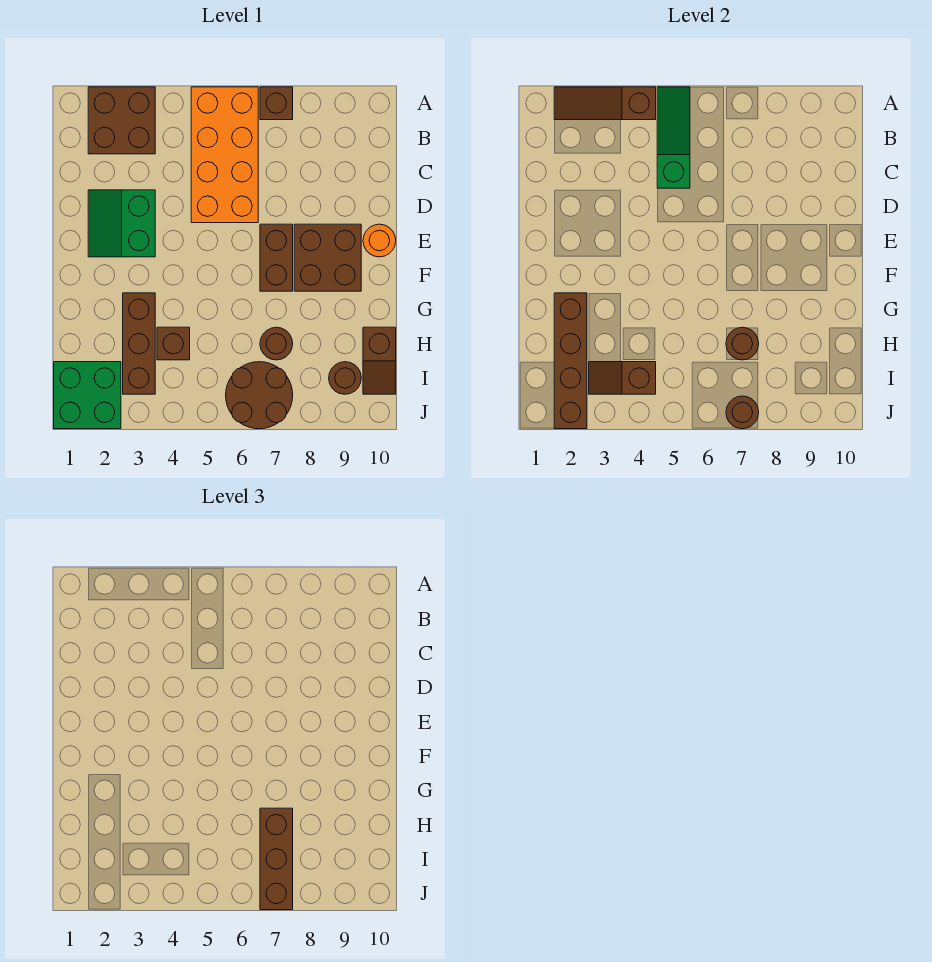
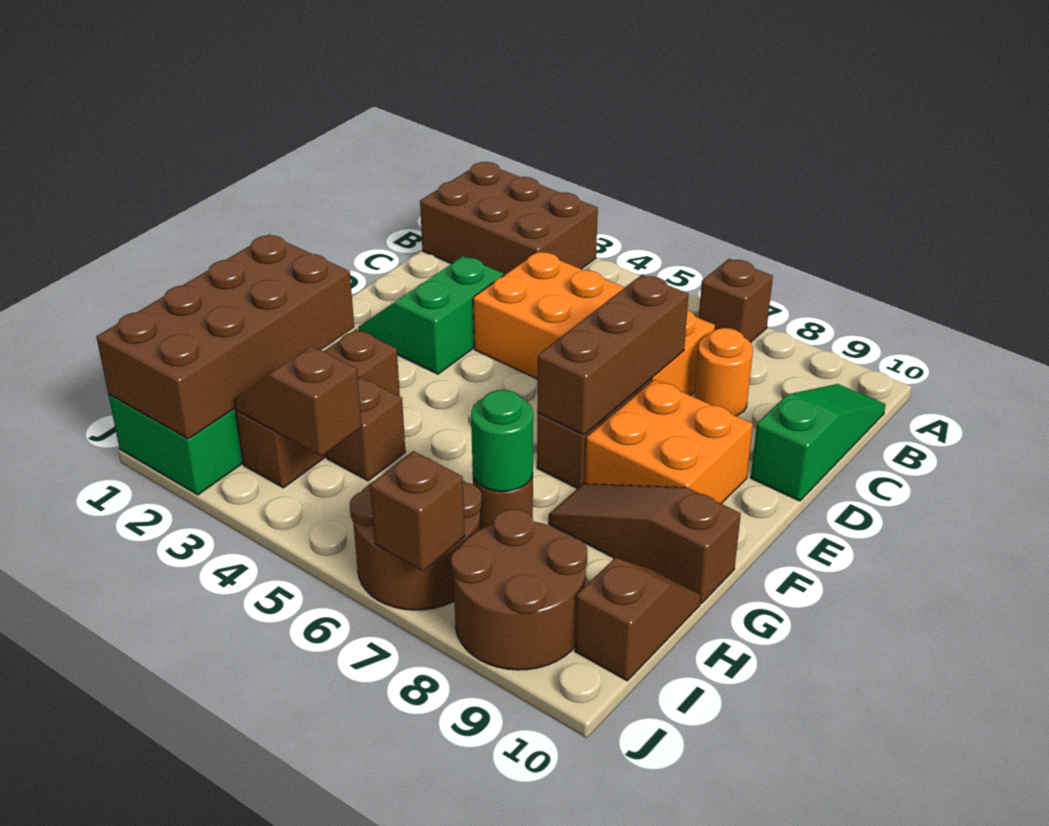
brown brick A2:B3 level 1 -> brown brick A1:B3 level 1
brown slope A2:A4 level 2 top 4 -> brown slope G8:G10 level 1 top 10
orange brick A5:D6 level 1 -> orange brick C4:D7 level 1
green slope A5:C5 level 2 top C -> green slope B10:D10 level 1 top D
brown brick E8:F9 level 1 -> orange brick E8:F9 level 1
orange round brick E10 level 1 -> orange round brick C8 level 1
brown brick G2:J2 level 2 -> brown brick G1:J2 level 2
brown round brick H7 level 2 -> green round brick H7 level 2
brown brick H7:J7 level 3 -> brown brick D7:F7 level 2
brown slope H10:I10 level 1 top H -> brown slope H10:I10 level 1 top I
brown round brick I9 level 1 -> brown round brick I8:J9 level 1
brown round brick J7 level 2 -> brown brick J7 level 2

